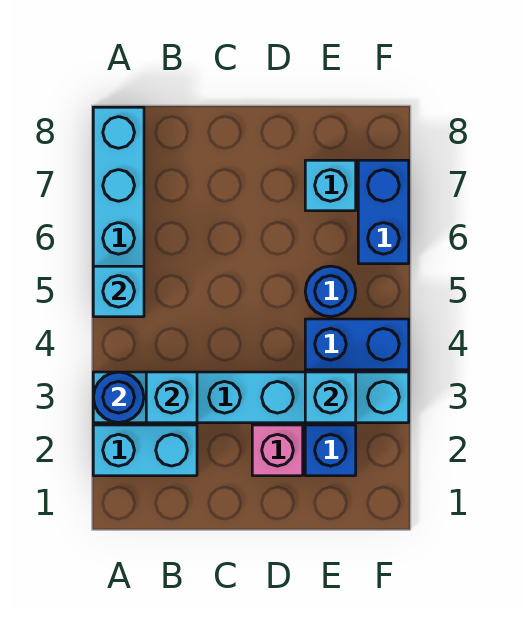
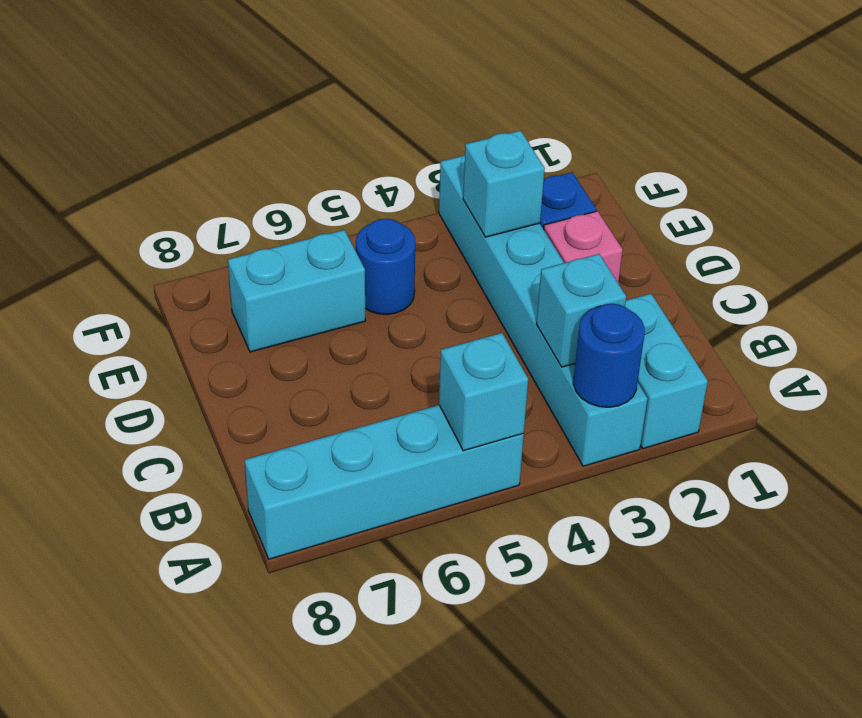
blue brick E4:F4 level 1 -> none
cyan brick E7 level 1 -> cyan brick E6:E7 level 1
blue brick F6:F7 level 1 -> none

